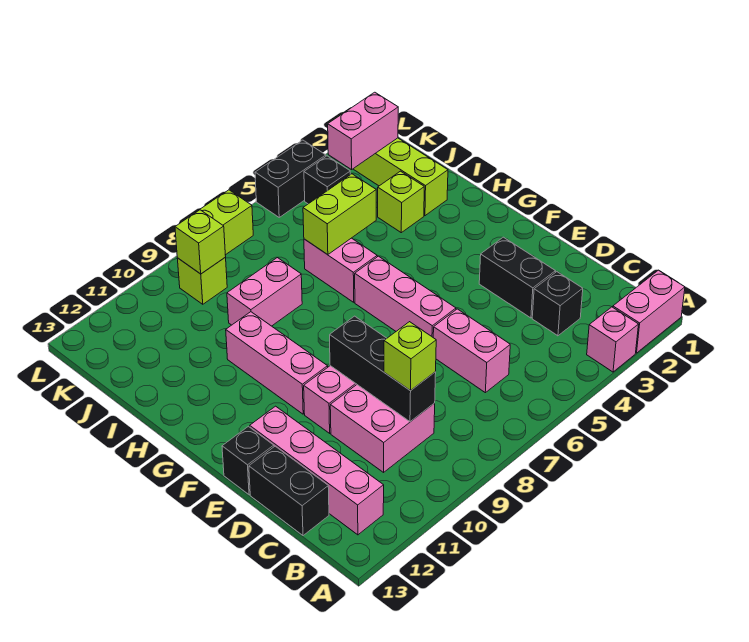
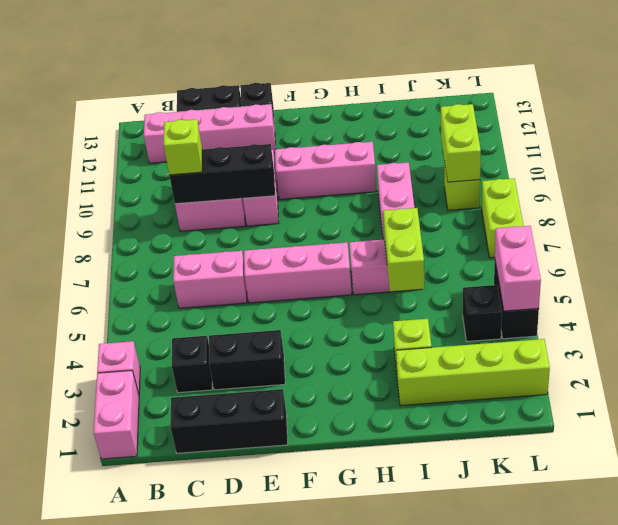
none -> black brick C1:E1 level 1
pink brick K2:K3 level 2 -> pink brick L4:L5 level 2
lime brick K9 level 2 -> lime brick K9:K10 level 2

